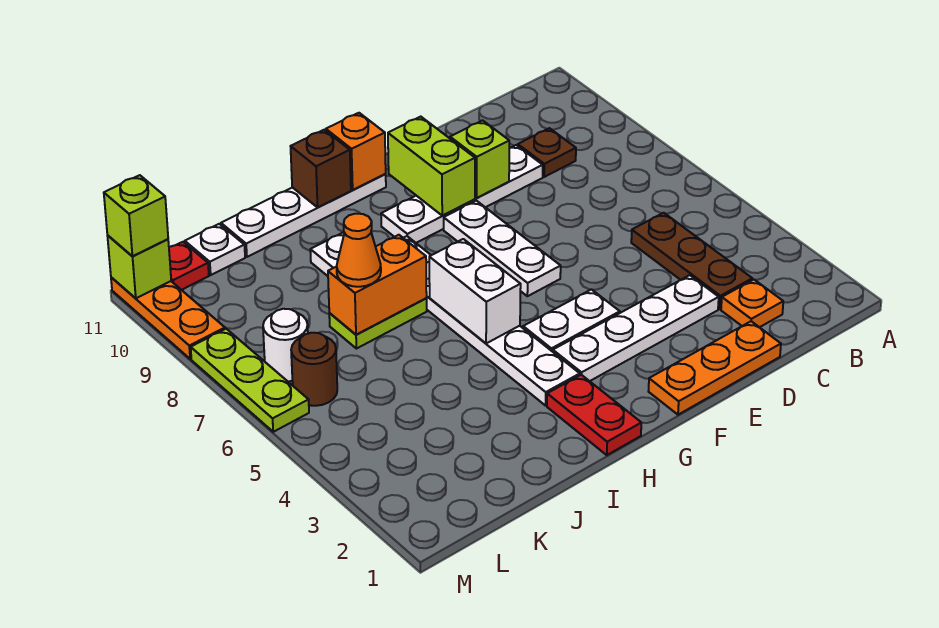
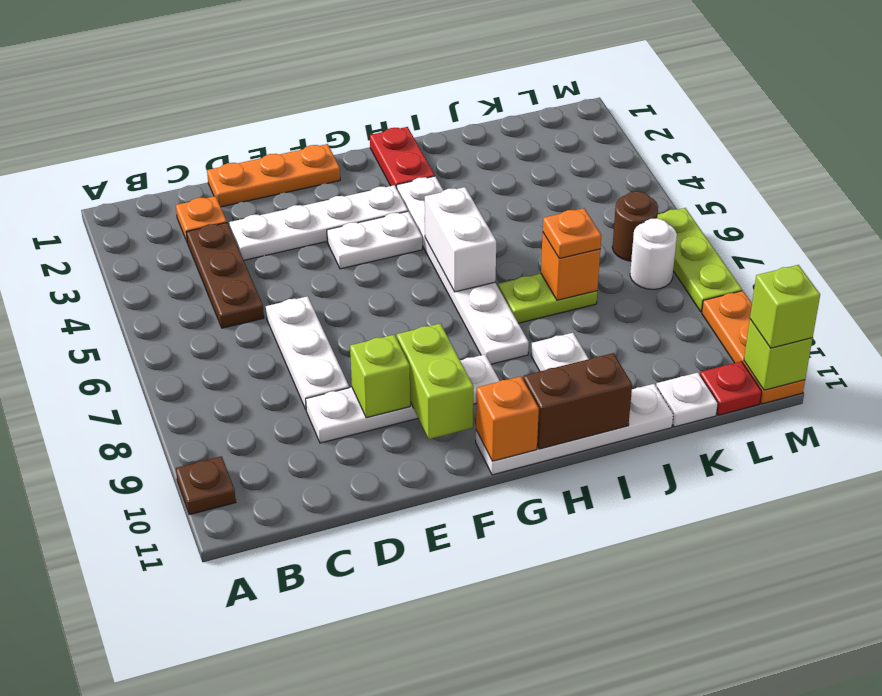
brown plate C9 level 1 -> brown plate A10 level 1
white plate F6:F8 level 1 -> white plate D6:D8 level 1
brown brick H11 level 2 -> brown brick H11:I11 level 2
orange brick I7:J7 level 2 -> orange brick J7 level 2
orange cone J7 level 3 -> orange plate J7 level 3

